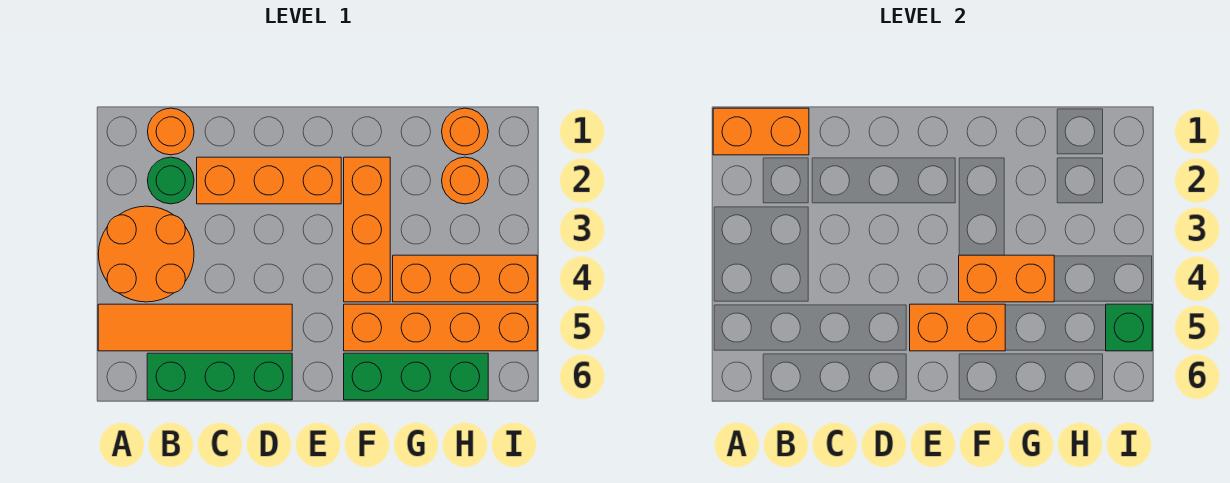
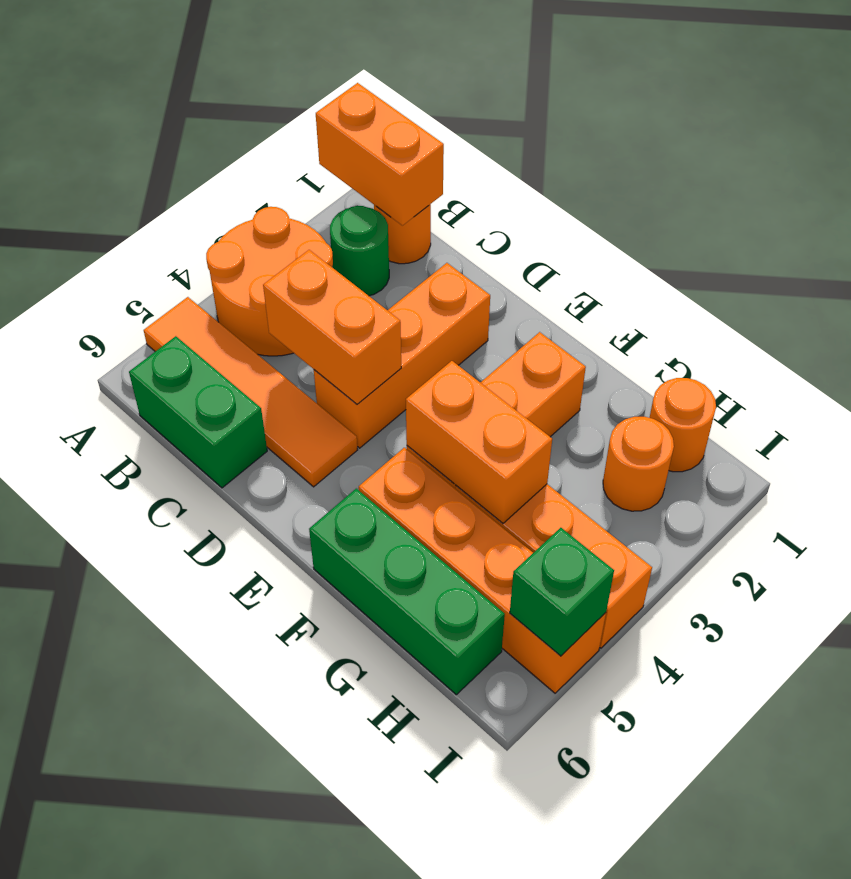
green brick B6:D6 level 1 -> green brick B6:C6 level 1
orange brick C2:E2 level 1 -> orange brick D2:D4 level 1
orange brick E5:F5 level 2 -> orange brick C4:D4 level 2

